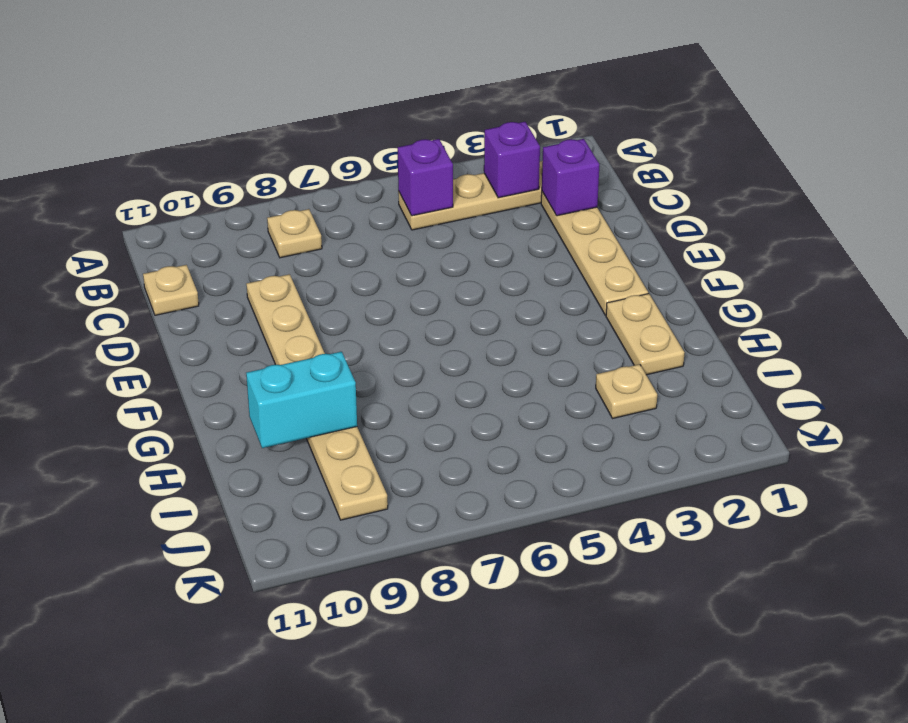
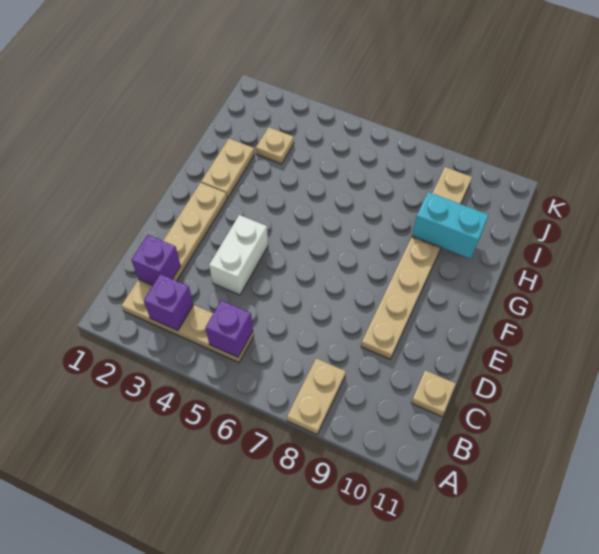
tan plate B8 level 1 -> tan plate A8:B8 level 1
none -> white brick D4:E4 level 1

